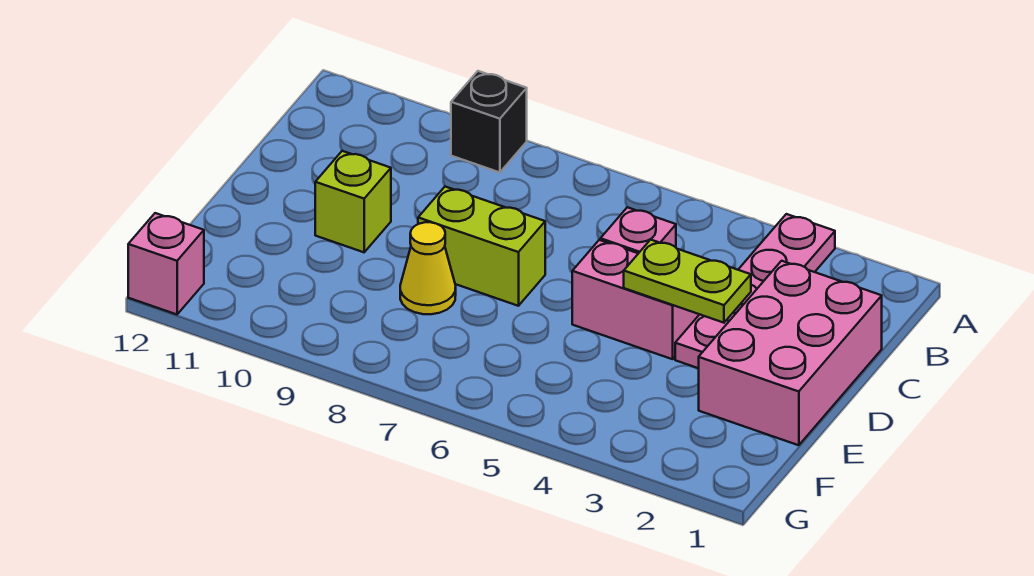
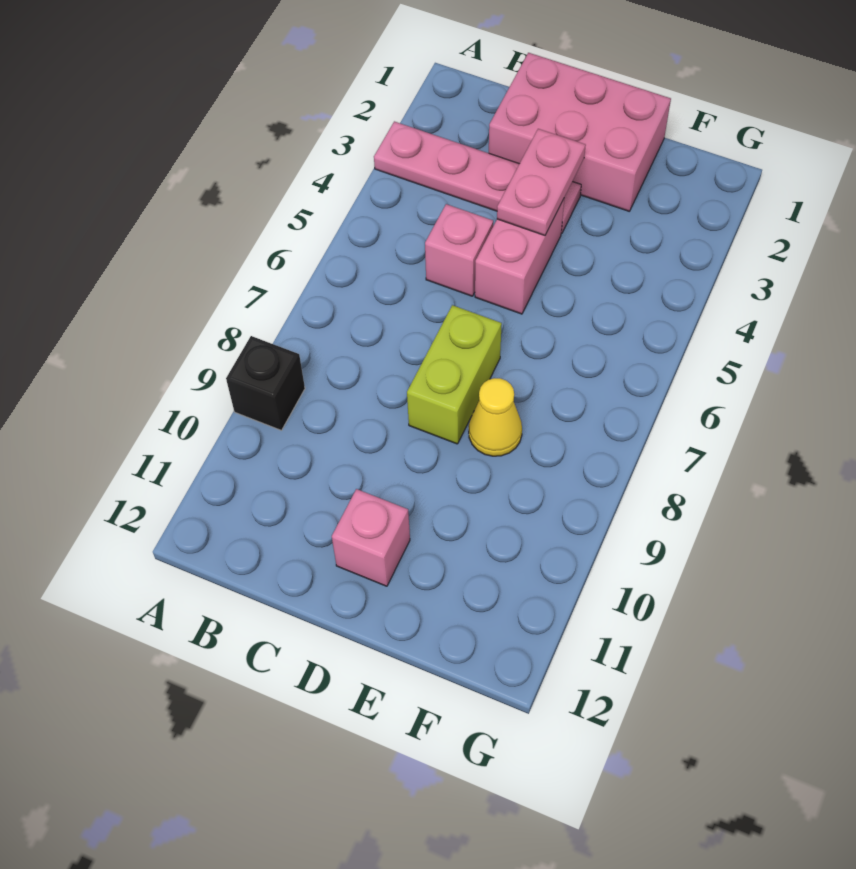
lime plate D3:D4 level 2 -> pink plate D3:D4 level 2
lime brick D10 level 1 -> none
pink brick G12 level 1 -> pink brick D11 level 1

